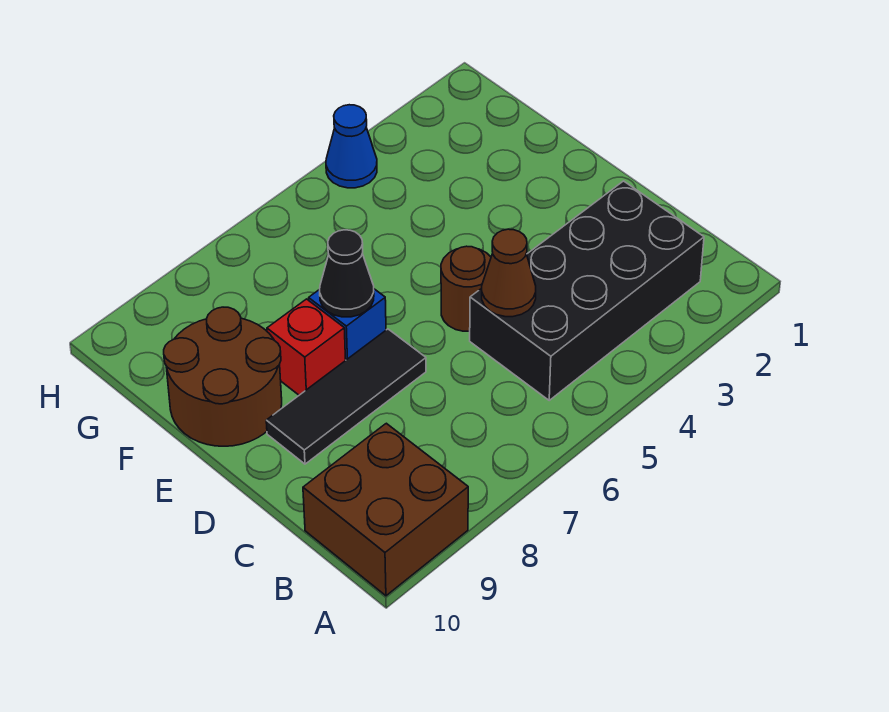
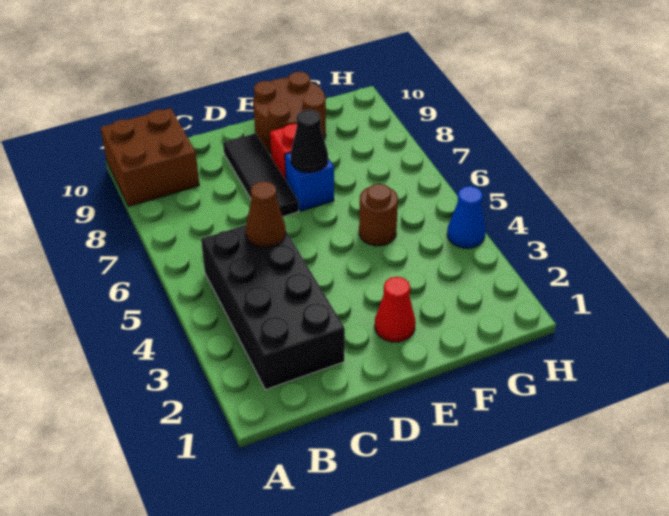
brown round brick D5 level 1 -> brown round brick F5 level 1
none -> red cone E2 level 1

